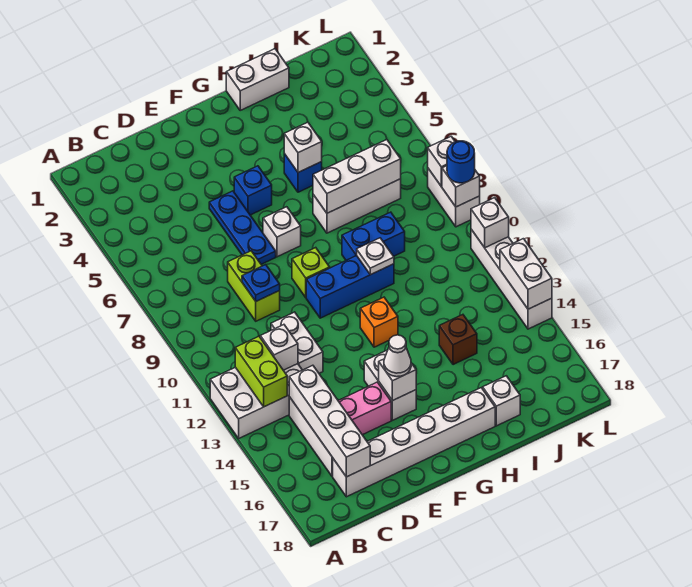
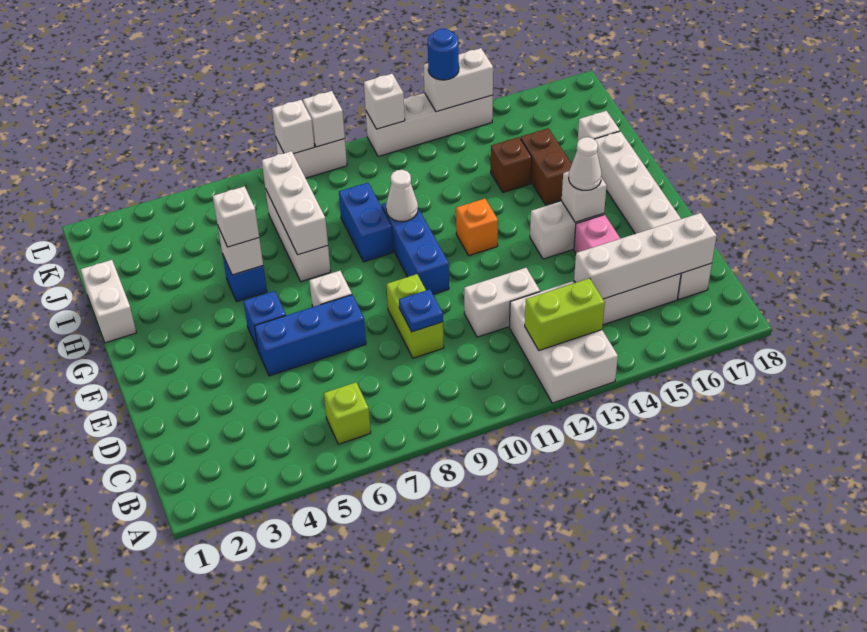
white brick C12 level 2 -> white brick H5 level 3
lime brick D8:D9 level 1 -> lime brick D9:E9 level 1
blue plate E5:E7 level 1 -> blue brick E5:E7 level 1
lime brick F9 level 1 -> lime brick B6 level 1
white plate H10 level 2 -> white cone H10 level 2
none -> brown brick H15:I15 level 1
blue round brick L9 level 3 -> blue round brick L13 level 3

